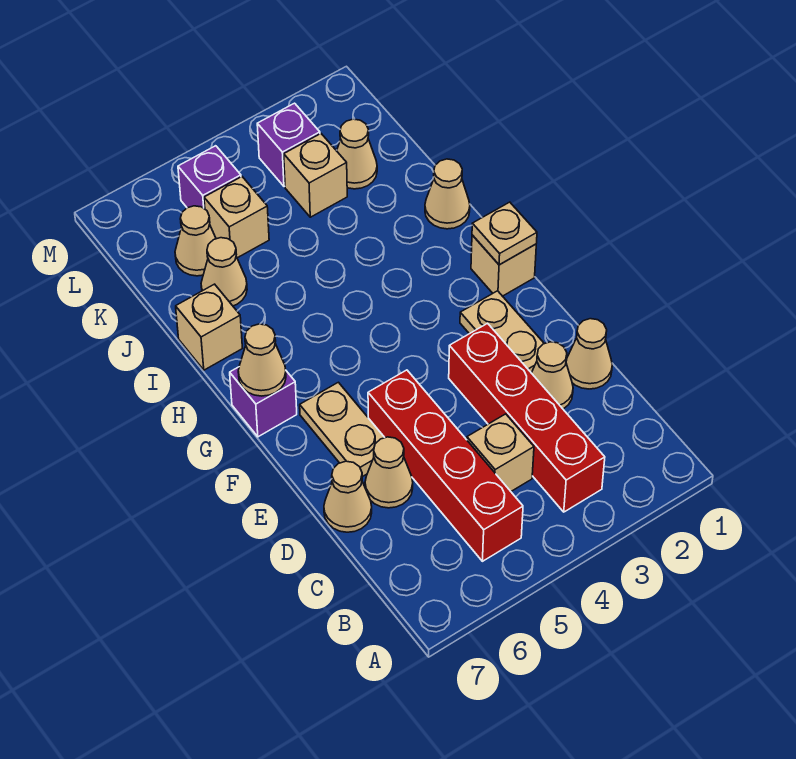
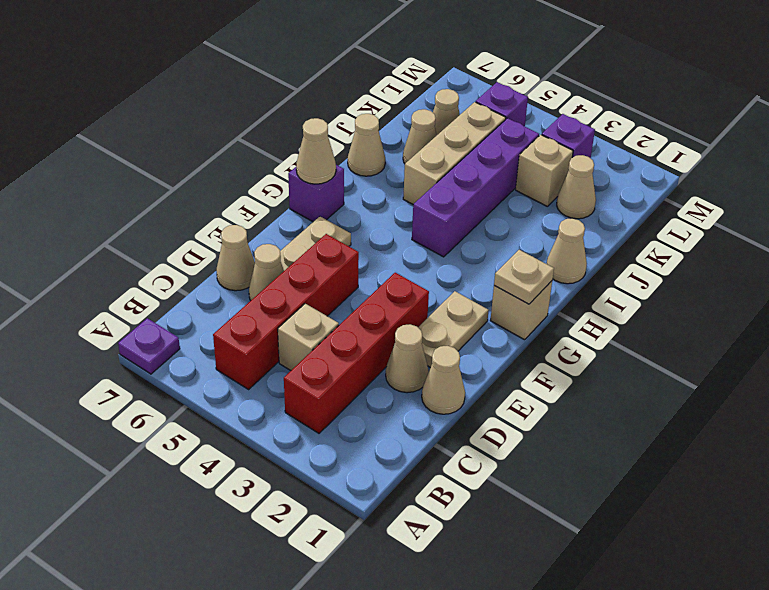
none -> purple plate A7 level 1
none -> purple brick H4:K4 level 1
tan brick I7 level 1 -> tan cone I7 level 1
tan brick K5 level 1 -> tan brick I5:K5 level 1

